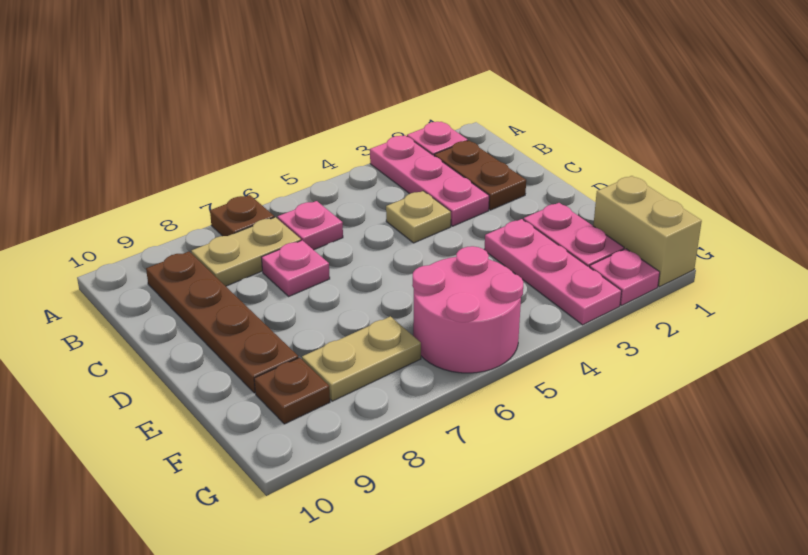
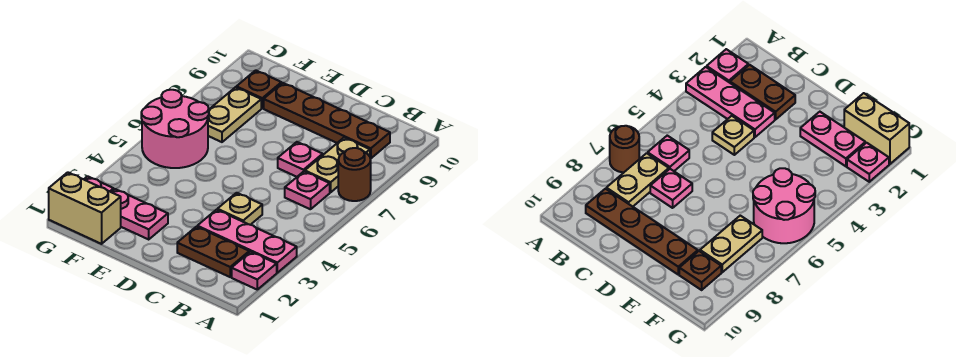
brown plate A7 level 1 -> brown round brick A7 level 1
pink plate E3:G3 level 1 -> none

